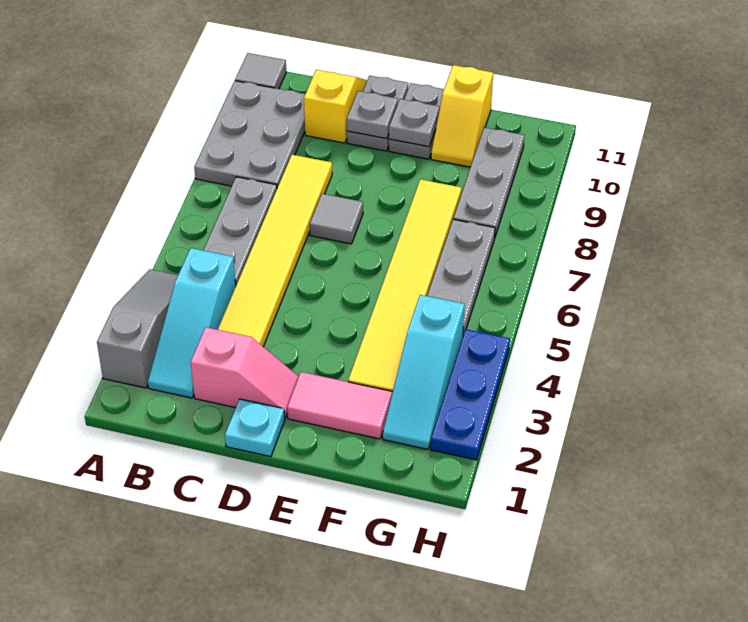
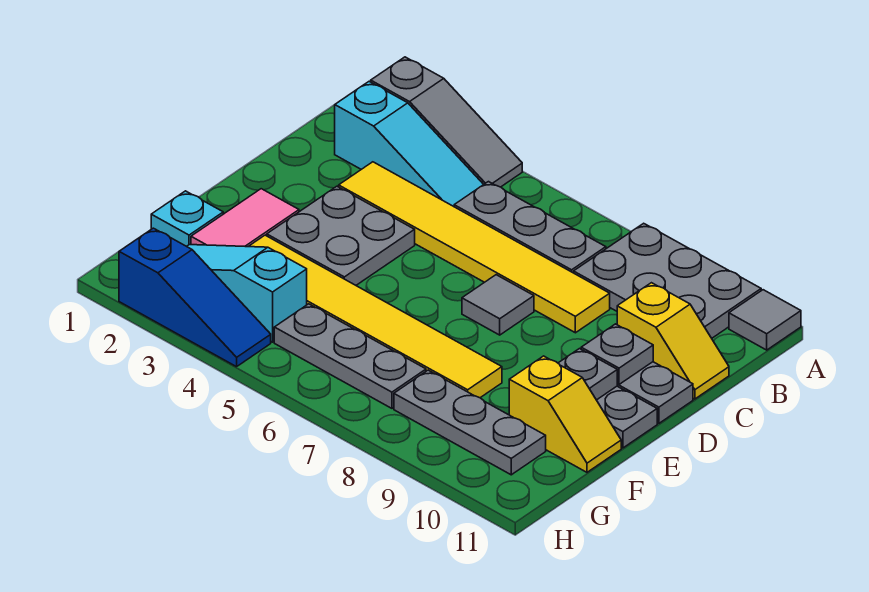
cyan slope B2:B4 level 1 top 4 -> cyan slope B2:B4 level 1 top 2
pink slope C2:D2 level 1 top C -> none
cyan plate D1 level 1 -> cyan plate F1 level 1
none -> grey plate D3:E4 level 1
yellow slope F10:F11 level 1 top 11 -> yellow slope F10:F11 level 1 top 10
blue plate H2:H4 level 1 -> blue slope H2:H4 level 1 top 2

